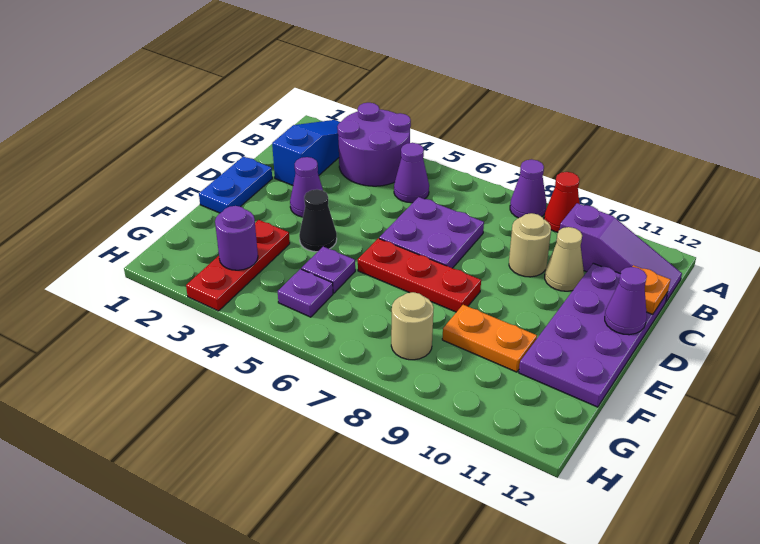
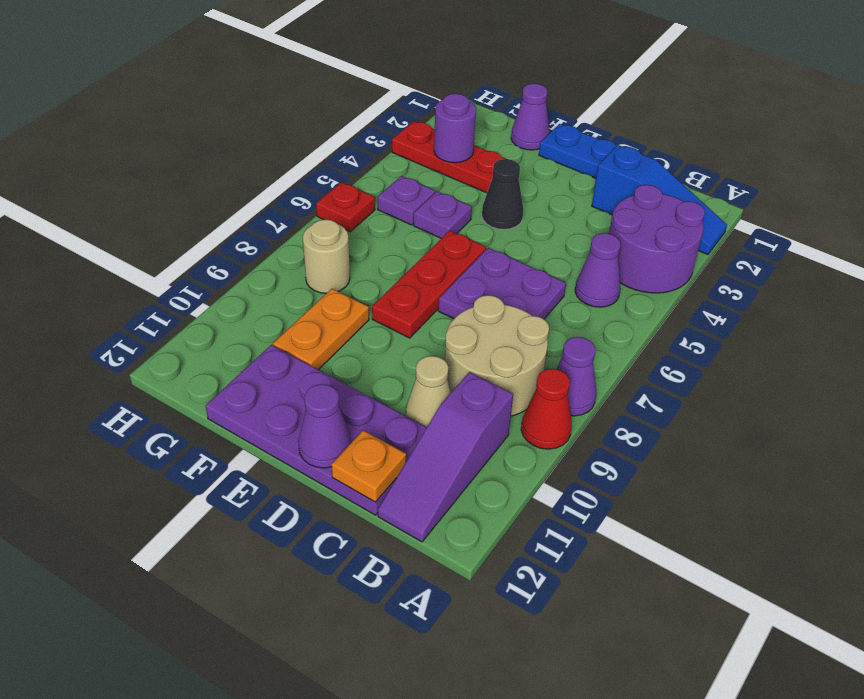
tan round brick C9 level 1 -> tan round brick B8:C9 level 1
purple cone D3 level 1 -> purple cone F1 level 1
none -> red plate H6 level 1

